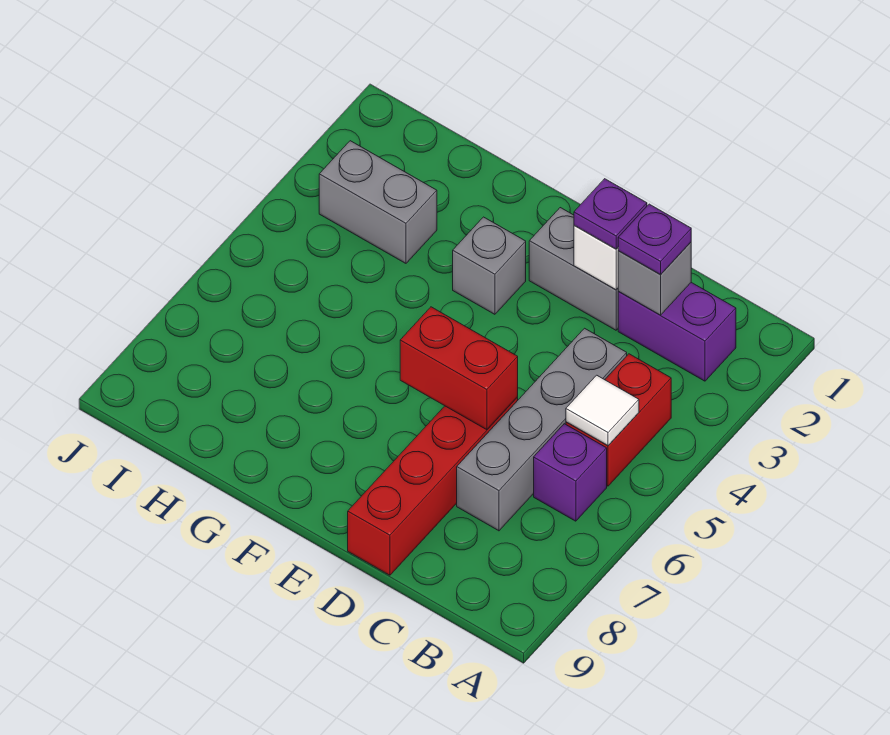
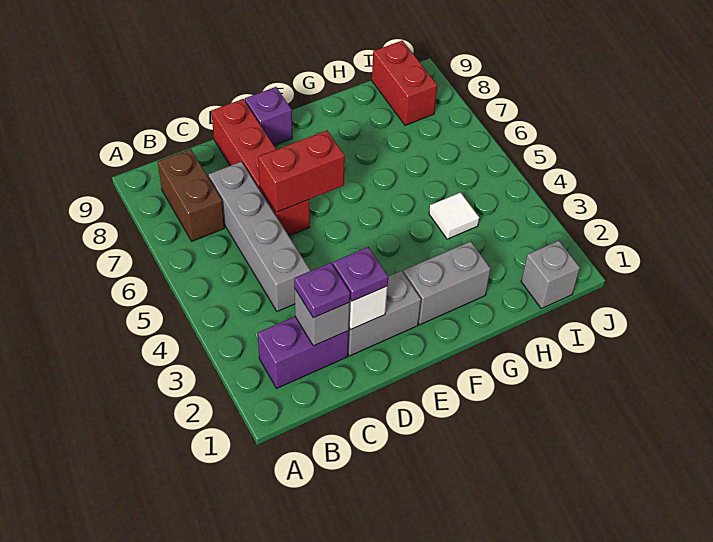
red brick B4:B5 level 1 -> red brick I8:I9 level 1
white tile B5 level 2 -> white tile H4 level 1
purple brick B6 level 1 -> purple brick E9 level 1
none -> brown brick B7:B8 level 1
grey brick F3 level 1 -> grey brick I1 level 1
grey brick H3:I3 level 1 -> grey brick F2:G2 level 1

